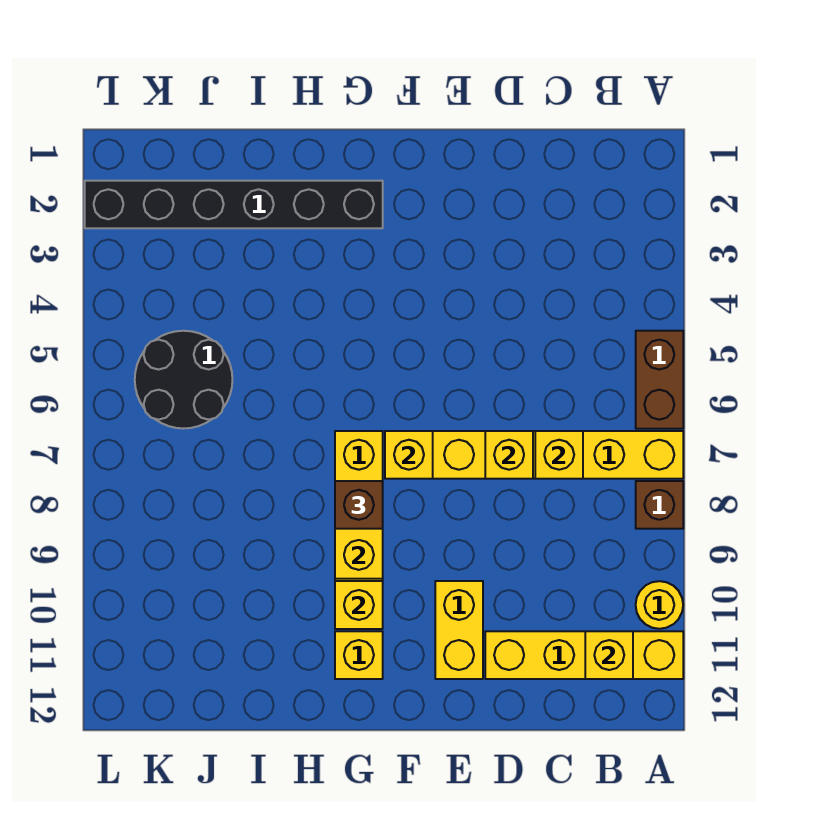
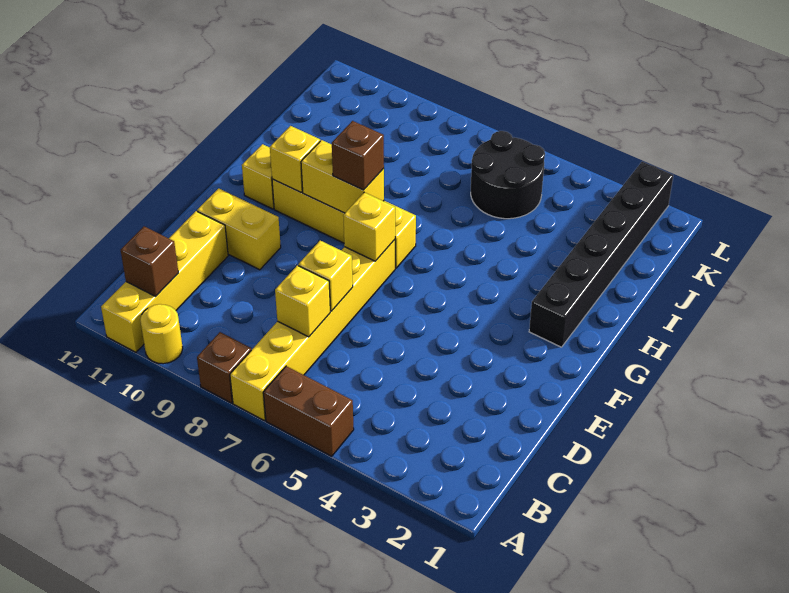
yellow brick B11 level 2 -> brown brick B11 level 2

